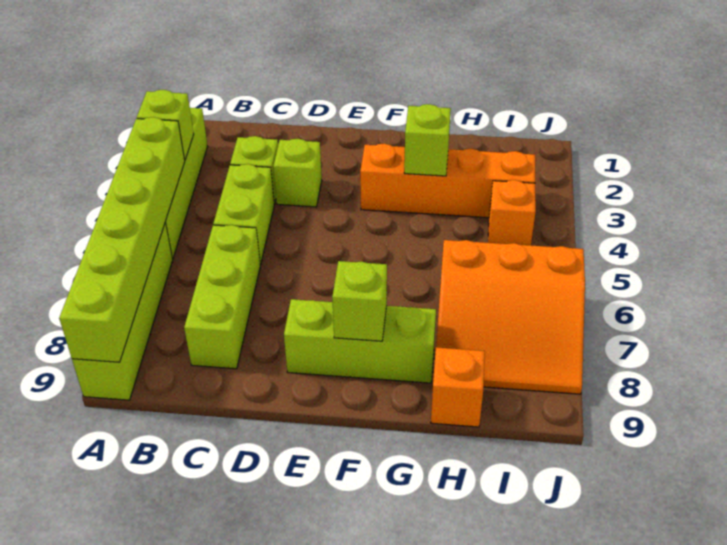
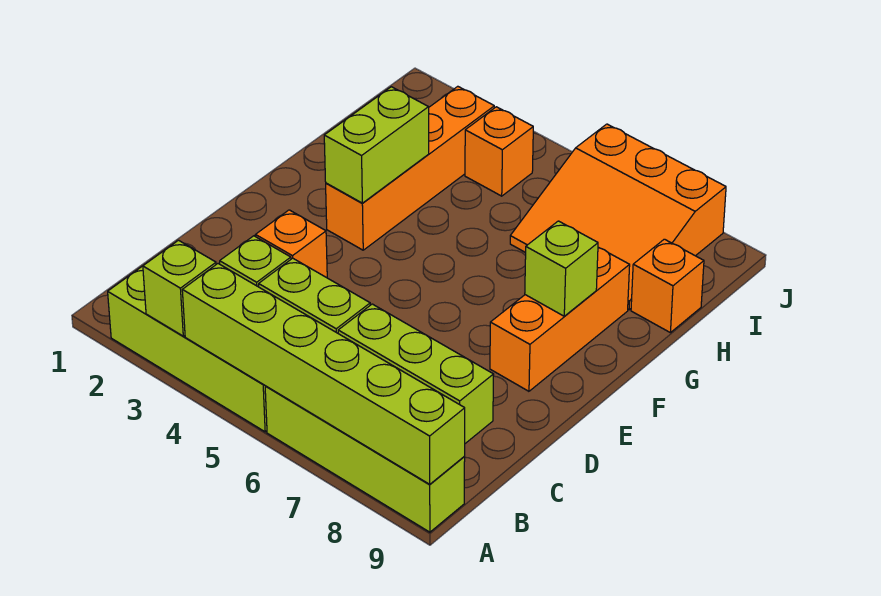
lime brick D3 level 1 -> orange brick D3 level 1
lime brick E8:G8 level 1 -> orange brick E8:G8 level 1
lime brick G3 level 2 -> lime brick F3:G3 level 2
orange slope H6:J8 level 1 top 6 -> orange slope H6:J8 level 1 top J

